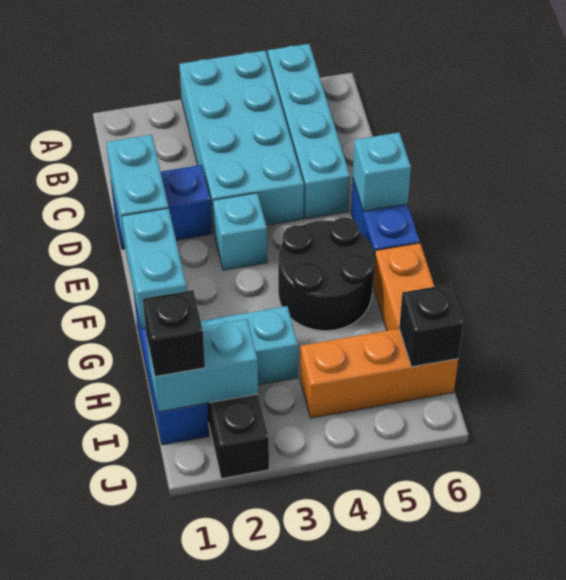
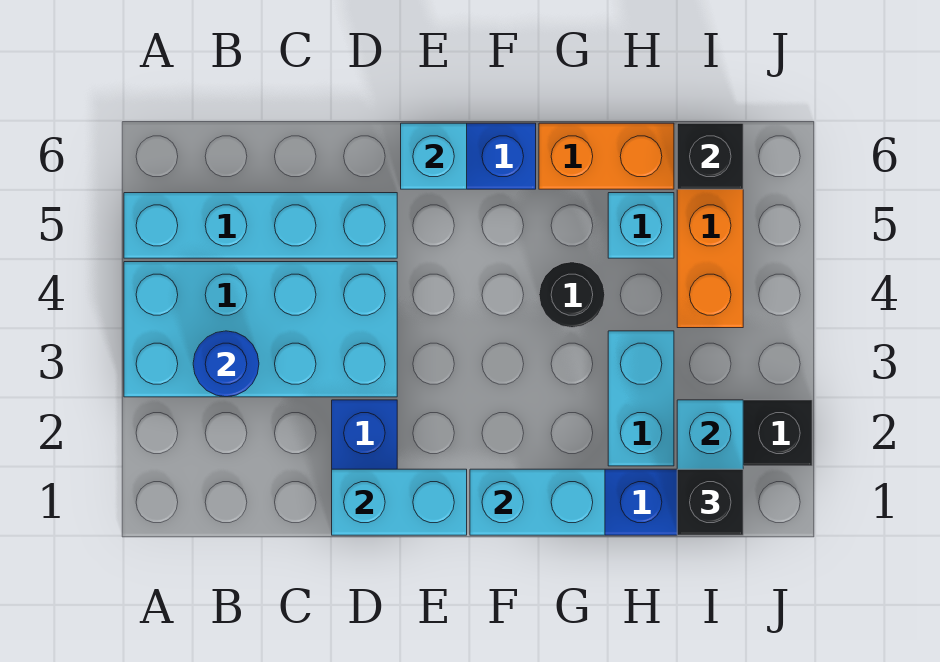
none -> blue round brick B3 level 2
cyan brick E3 level 1 -> cyan brick H5 level 1
black round brick F4:G5 level 1 -> black round brick G4 level 1

